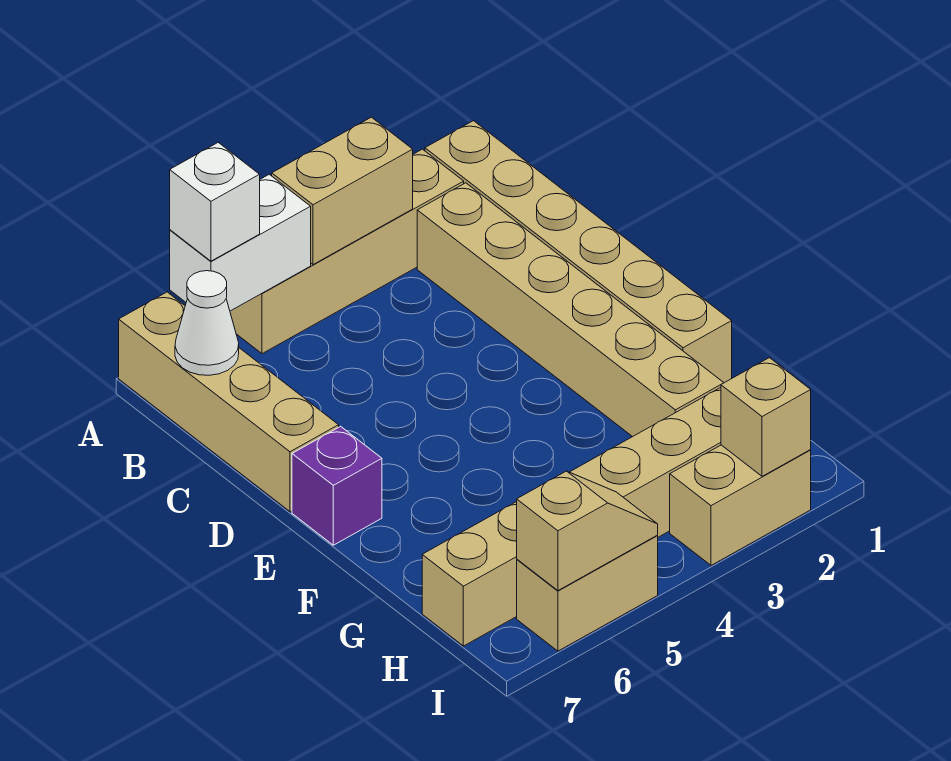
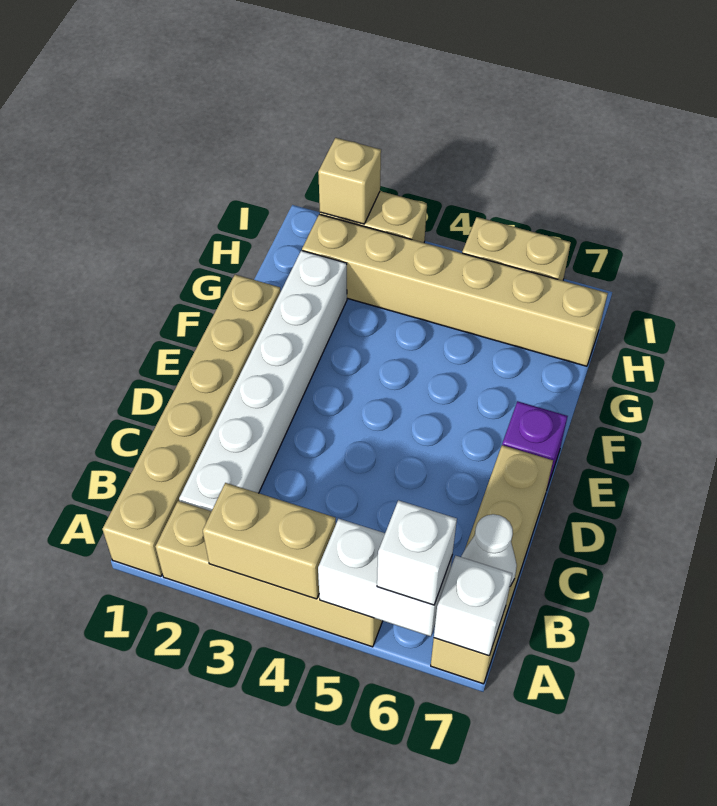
none -> white brick A7 level 2
tan brick B2:G2 level 1 -> white brick B2:G2 level 1
tan slope I5:I6 level 2 top 6 -> none

